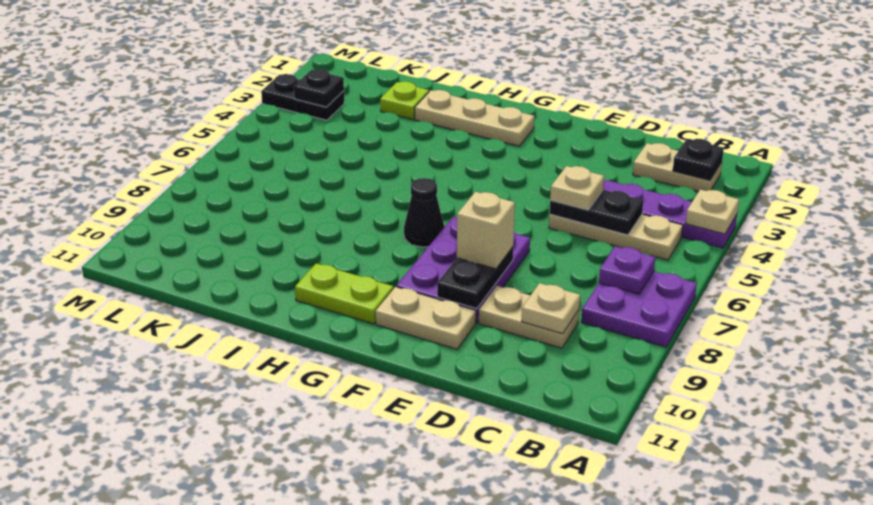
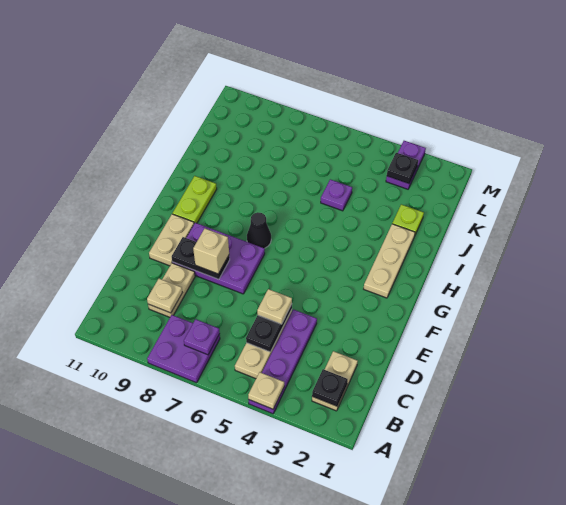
none -> purple plate J5 level 1
black plate L3:M3 level 1 -> purple plate L3:M3 level 1

